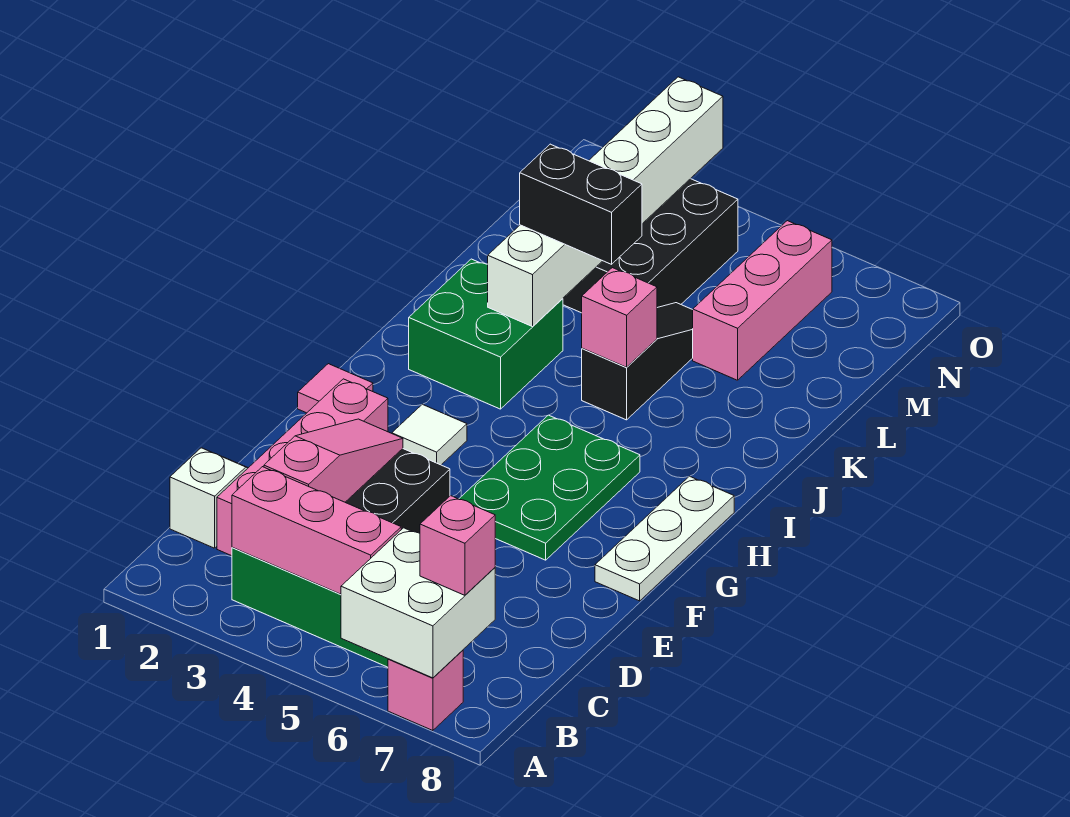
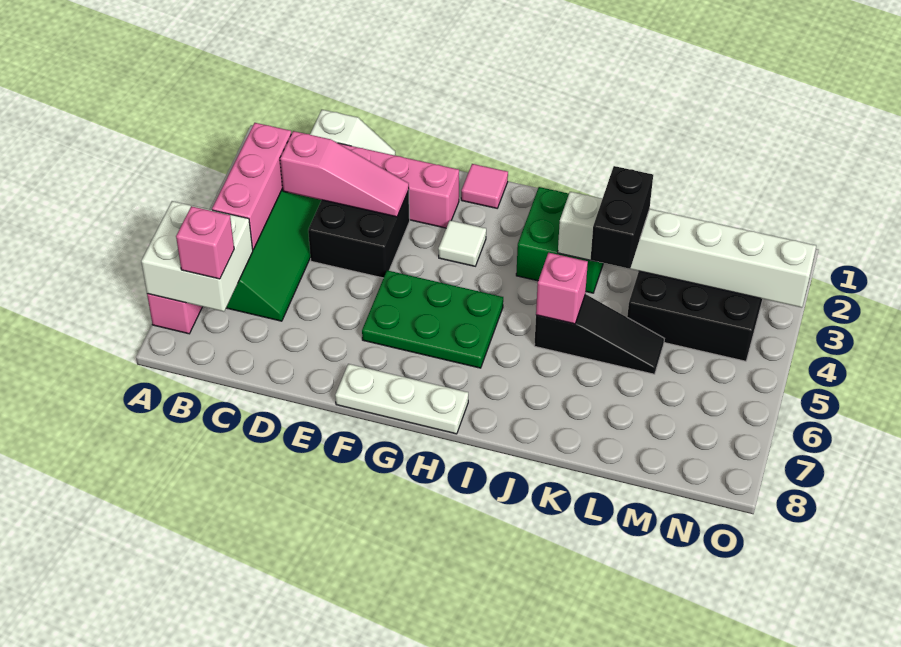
pink brick L6:N6 level 1 -> none

